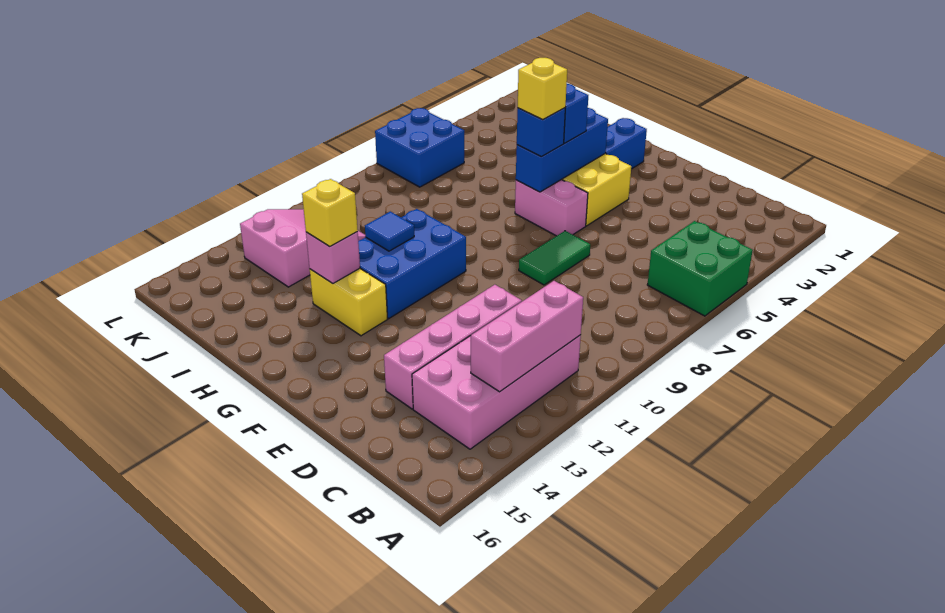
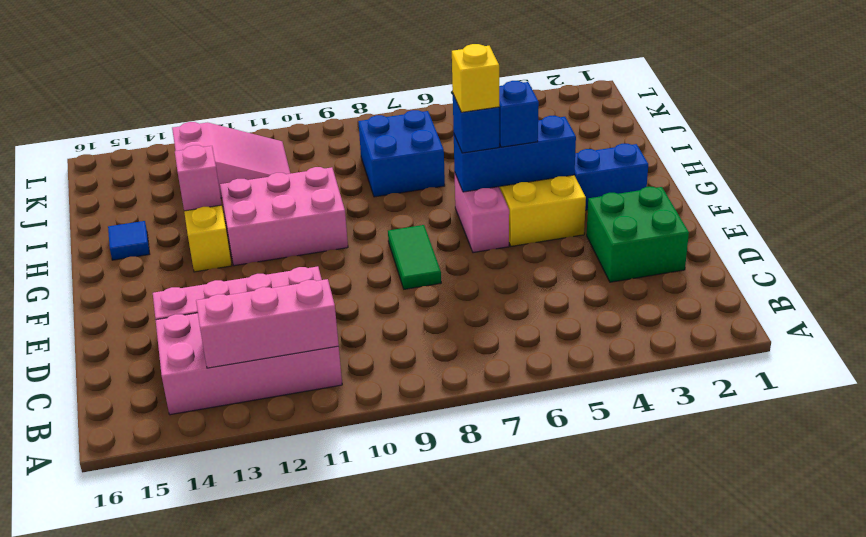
green brick A5:B6 level 1 -> green brick D2:E3 level 1
green tile E7:E8 level 1 -> green tile E8:F8 level 1
blue brick G10:H12 level 1 -> pink brick G10:H12 level 1
blue tile H11 level 2 -> blue tile H15 level 1
yellow brick H13 level 3 -> none
blue brick K6:L7 level 1 -> blue brick I7:J8 level 1

